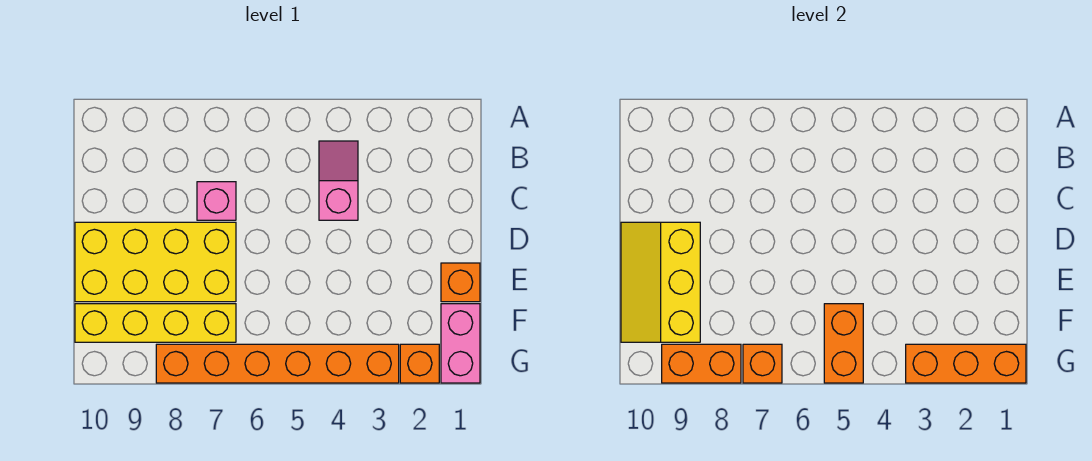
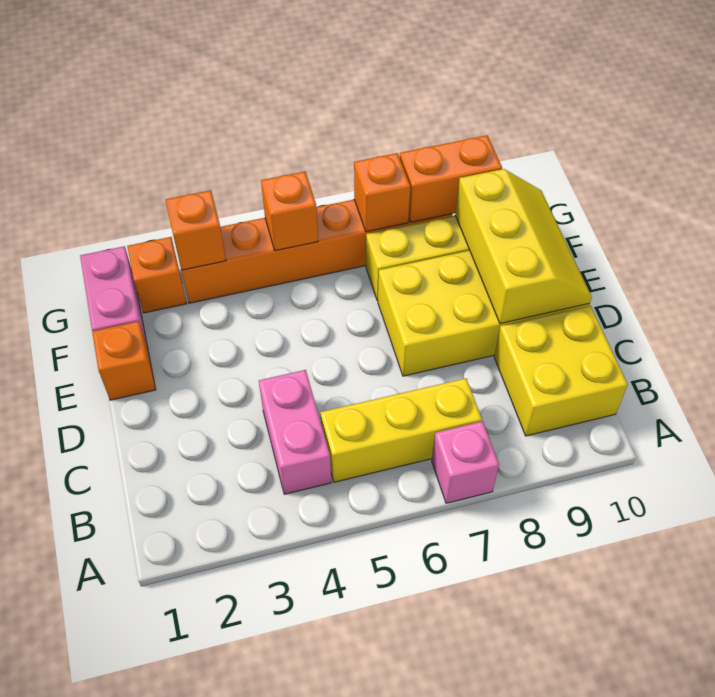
pink slope B4:C4 level 1 top C -> pink brick B4:C4 level 1
none -> yellow brick B5:B7 level 1
none -> yellow brick B9:C10 level 1
pink brick C7 level 1 -> pink brick A7 level 1
orange brick F5:G5 level 2 -> orange brick G5 level 2
orange brick G1:G3 level 2 -> orange brick G3 level 2

